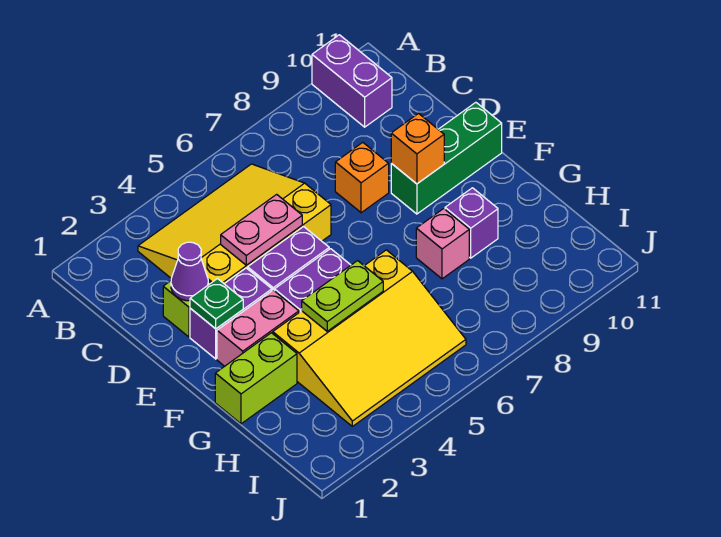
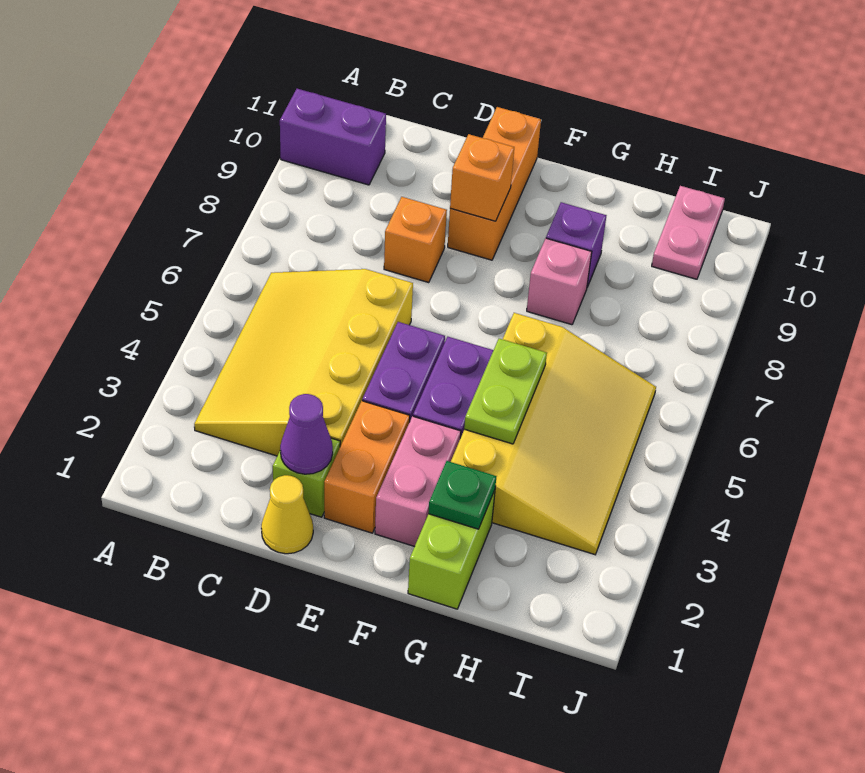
none -> yellow cone D1 level 1
pink plate D4:D5 level 2 -> pink plate I10:I11 level 1
purple brick E2:E3 level 1 -> orange brick E2:E3 level 1
green plate E2 level 2 -> green plate G2 level 2
green brick E9:E11 level 1 -> orange brick E9:E11 level 1

